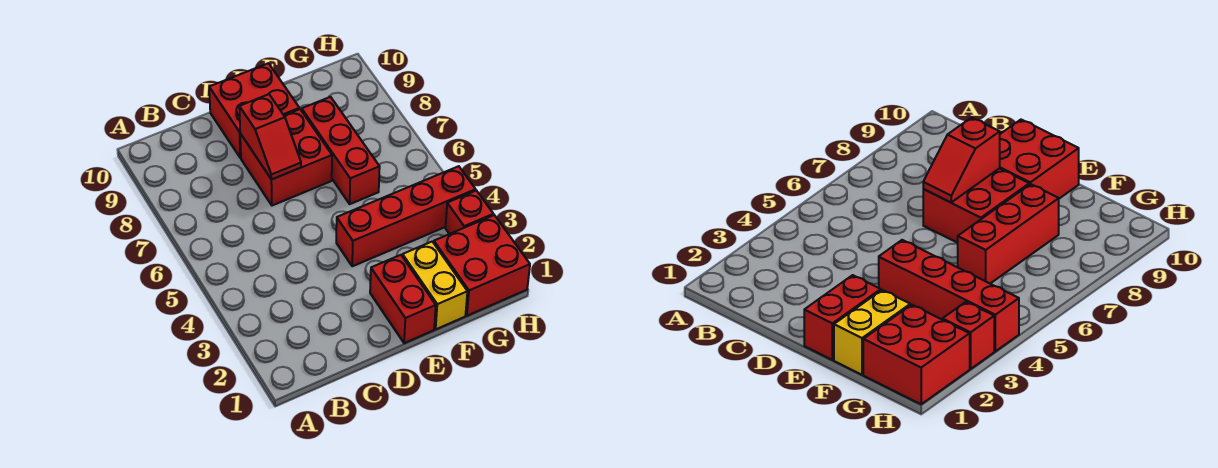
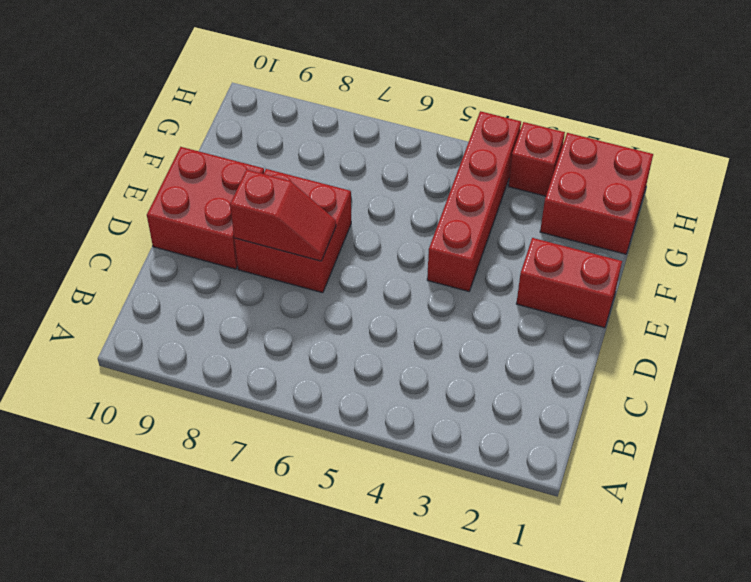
yellow brick F1:F2 level 1 -> none
red brick F6:F8 level 1 -> none

